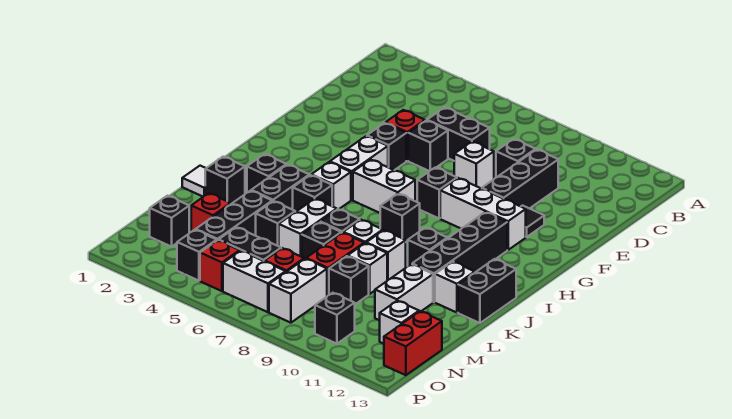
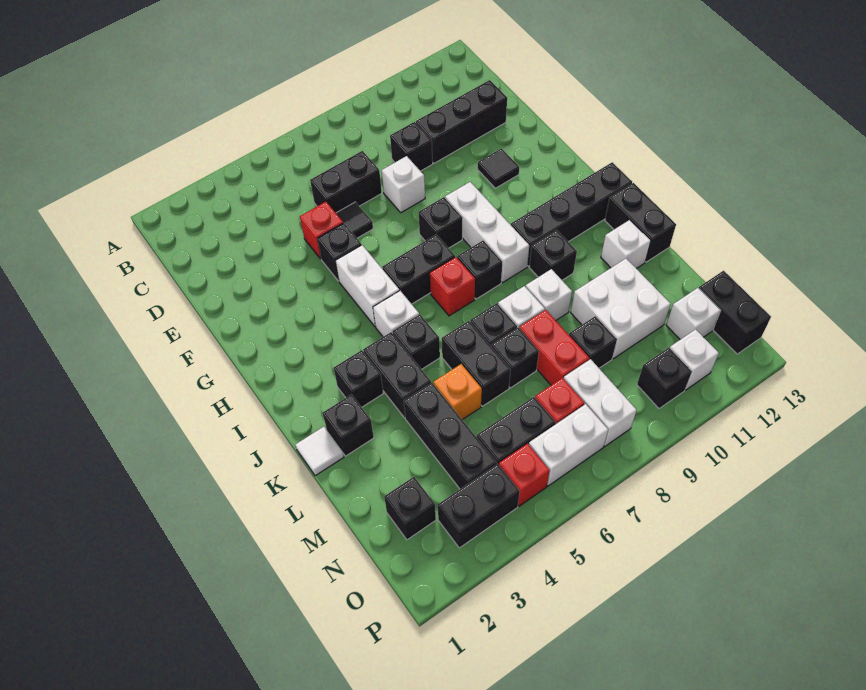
black brick D10:F10 level 1 -> black brick D10:D12 level 1
black brick E6 level 1 -> black tile E6 level 1
white brick G9:G11 level 1 -> white brick G9:I9 level 1
white brick H6:H7 level 1 -> black brick H6:H7 level 1
black brick H11:K11 level 1 -> black brick I10:I13 level 1
white brick K6:L6 level 1 -> black brick K6:L6 level 1
black brick L5 level 1 -> orange brick L5 level 1
white brick L9 level 1 -> white brick O11 level 1
white brick L11:M11 level 1 -> white brick L10:M11 level 1
red brick M3 level 1 -> red brick I7 level 1
red brick N13:O13 level 1 -> black brick N13:O13 level 1
black brick O4 level 1 -> black brick O3:O4 level 1

